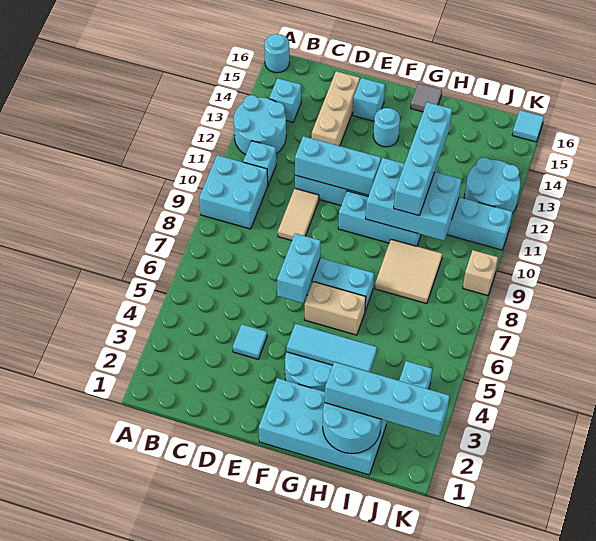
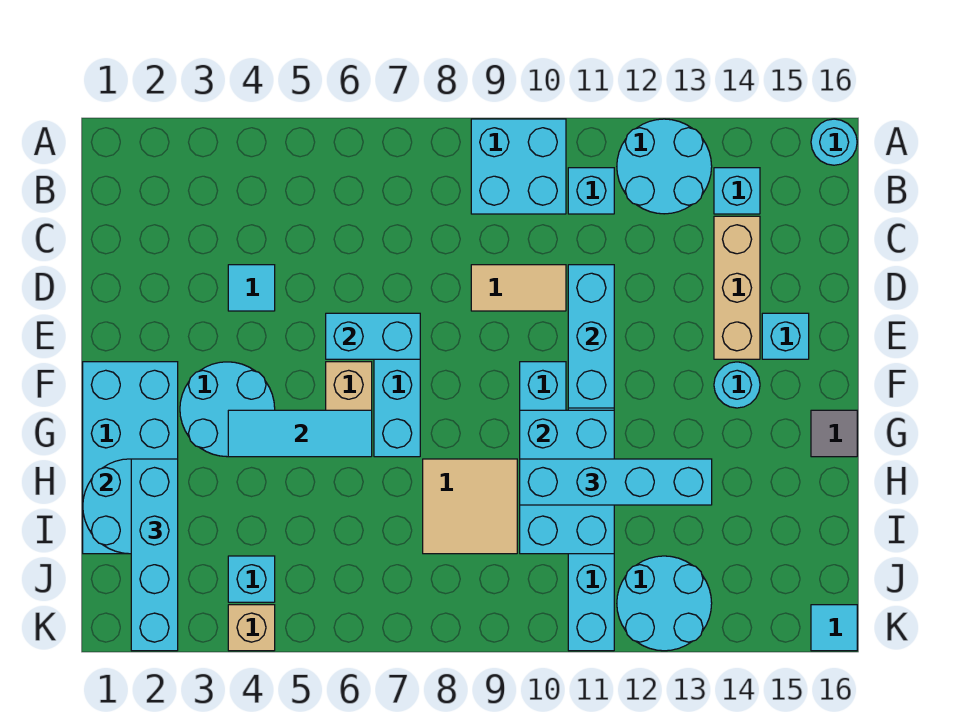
tan brick D13:D15 level 1 -> tan brick C14:E14 level 1
cyan tile F4:H4 level 2 -> cyan tile G4:G6 level 2
tan brick K9 level 1 -> tan brick K4 level 1

